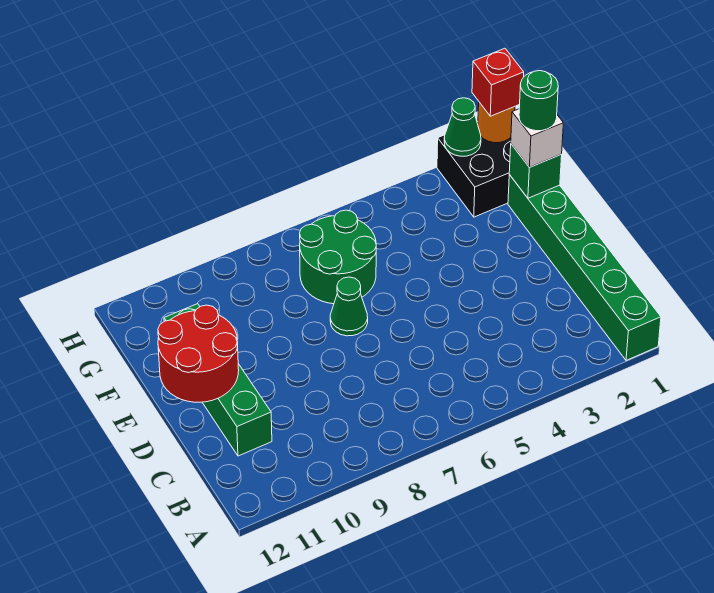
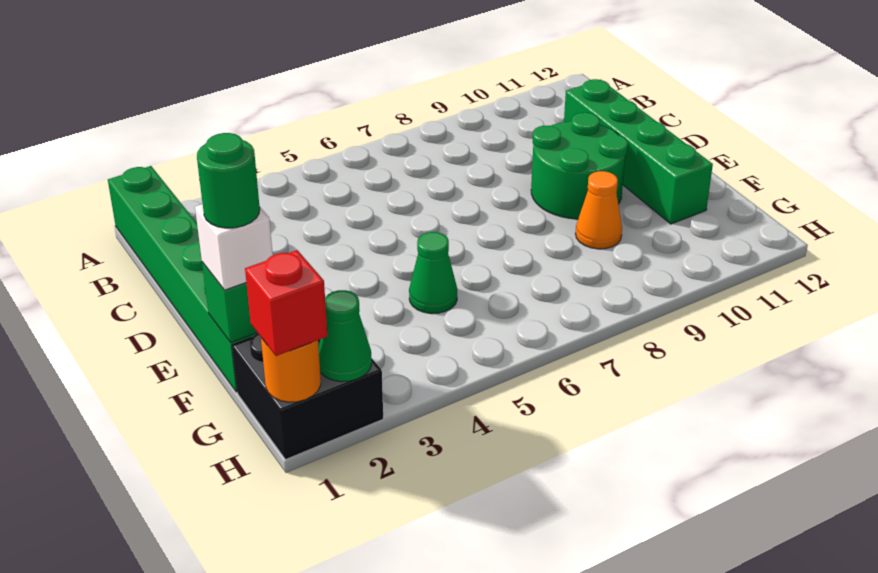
red round brick D11:E12 level 2 -> none
green cone E7 level 1 -> green cone F5 level 1
green round brick F6:G7 level 1 -> green round brick D9:E10 level 1
none -> orange cone F9 level 1

